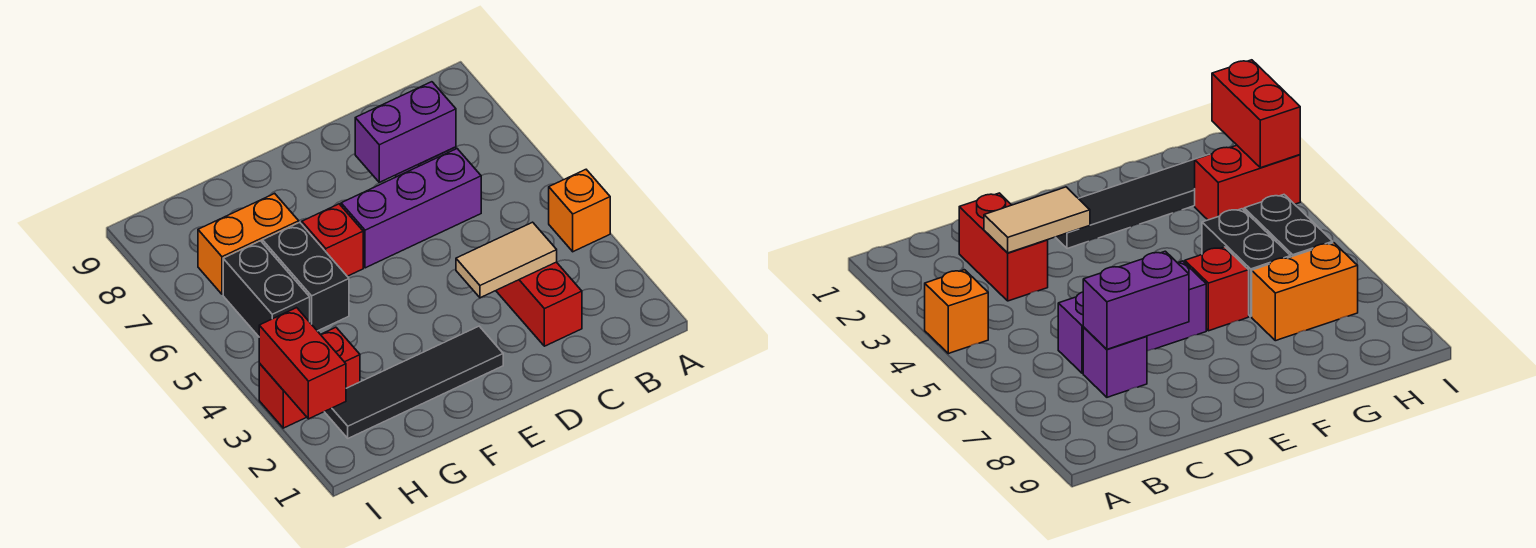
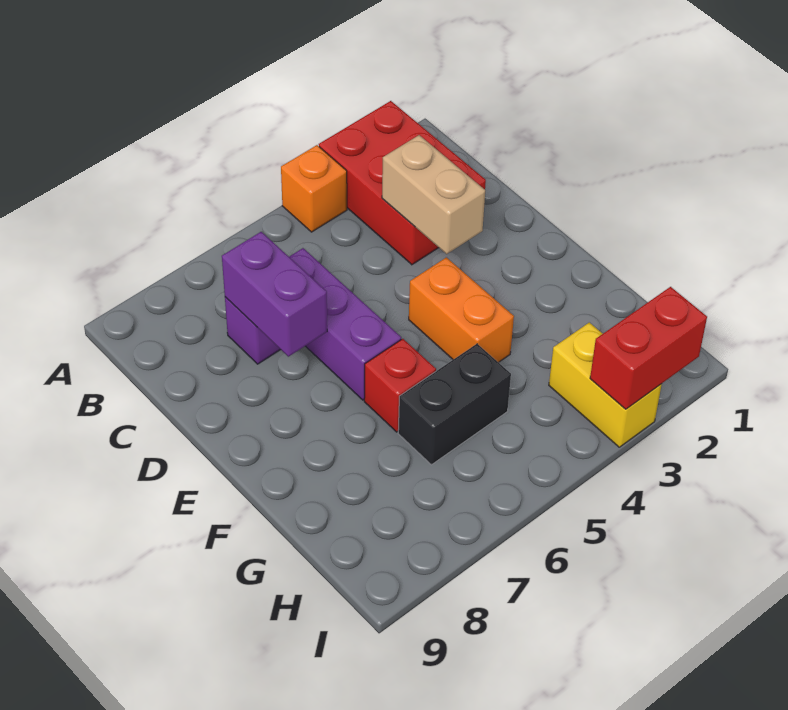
red brick C2:C3 level 1 -> red brick A2:C3 level 1
tan tile C3:D3 level 2 -> tan brick C3:D3 level 2
black tile E2:H2 level 1 -> none
orange brick G7:H7 level 1 -> orange brick E4:F4 level 1
red brick H3:I3 level 1 -> yellow brick H3:I3 level 1
black brick H5:H6 level 1 -> none

